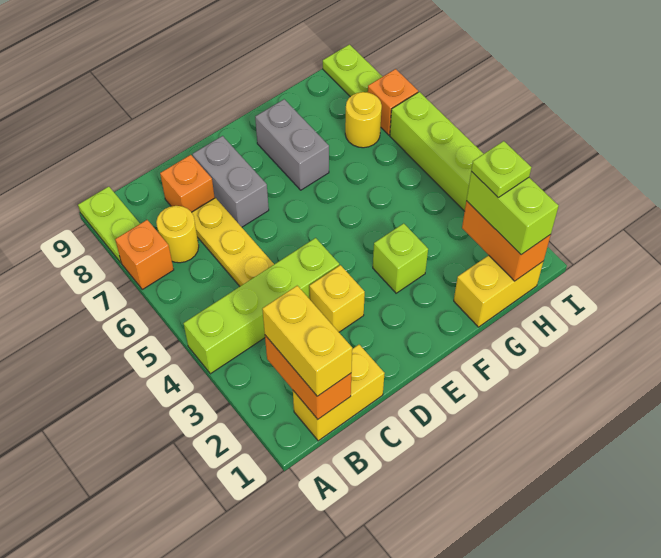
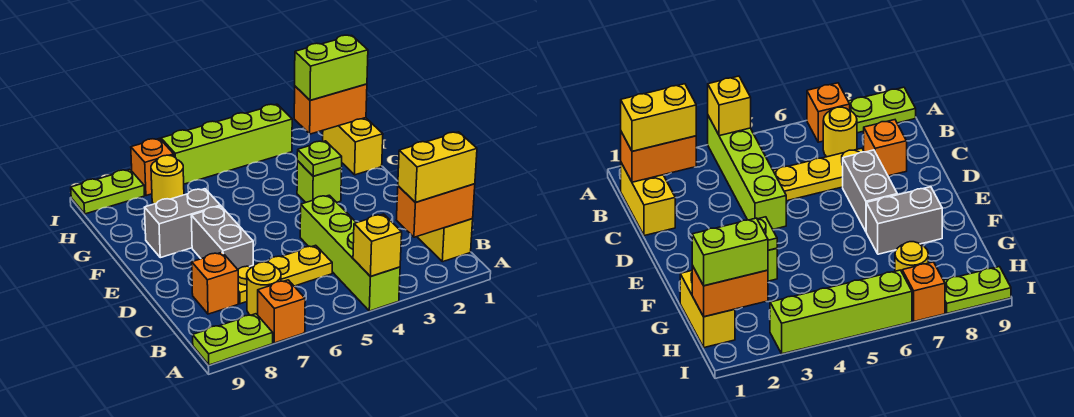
yellow brick D3 level 1 -> yellow brick A4 level 2
grey brick D7:D8 level 1 -> grey brick D7:E7 level 1
lime plate H2 level 4 -> lime plate F3 level 2

